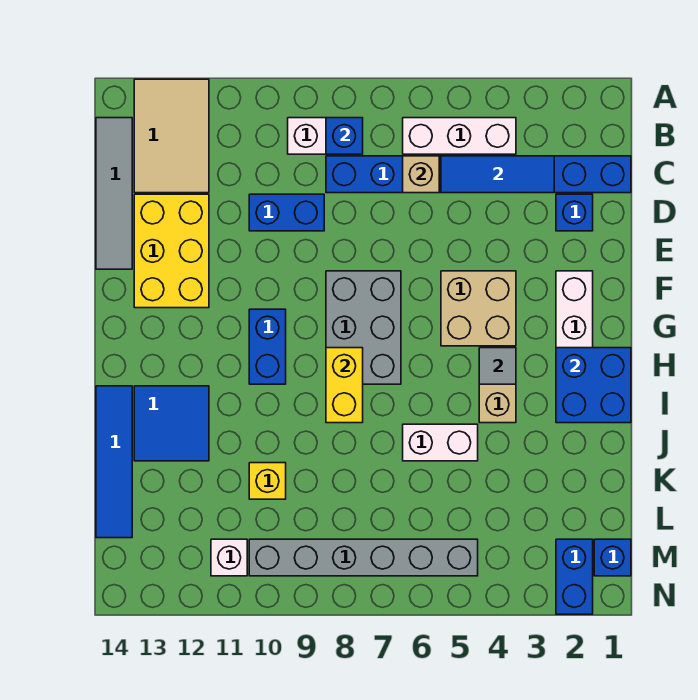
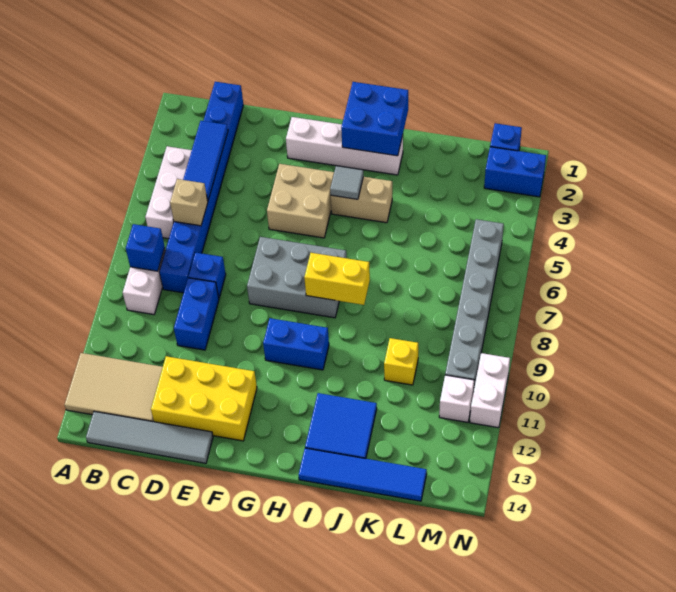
blue brick D2 level 1 -> blue brick D8 level 1
white brick J5:J6 level 1 -> white brick N10:N11 level 1

